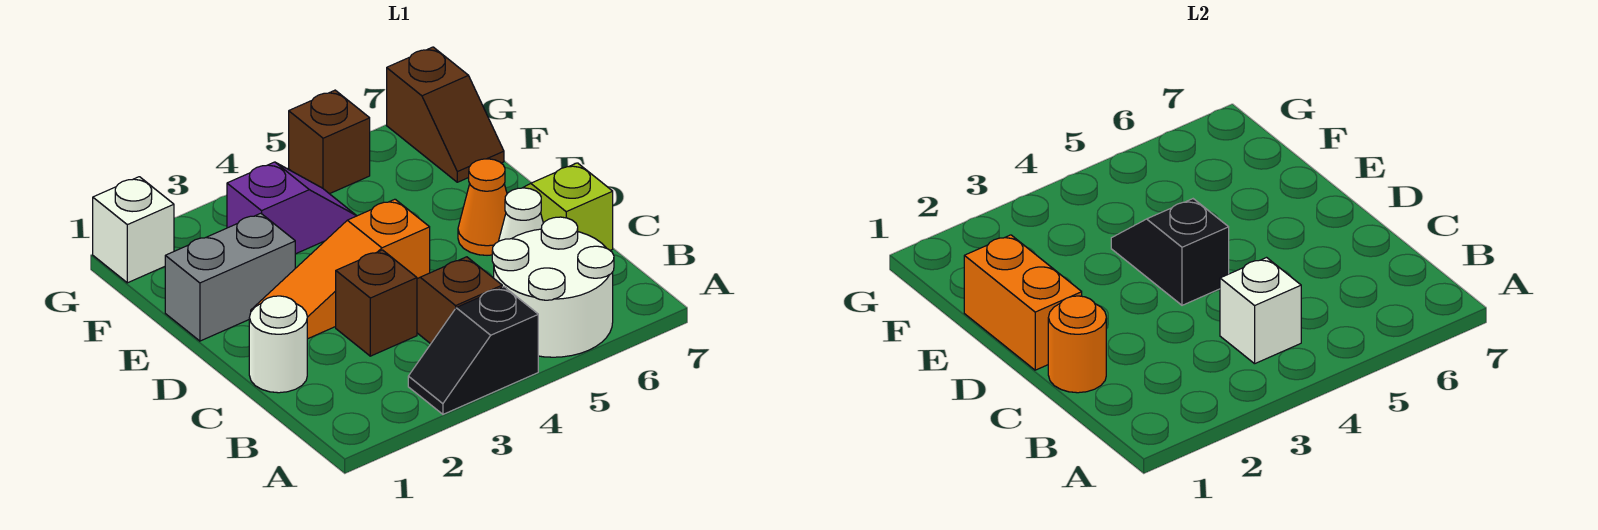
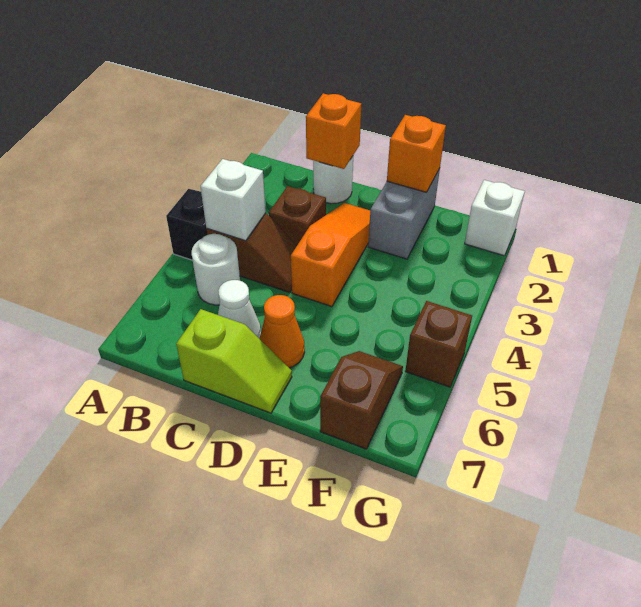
white round brick A5:B6 level 1 -> white round brick B5 level 1
orange round brick C1 level 2 -> orange brick C1 level 2
orange brick D1:E1 level 2 -> orange brick E1 level 2
black slope D4:E4 level 2 top D -> none
purple slope F3:F4 level 1 top 3 -> none
brown slope F7:G7 level 1 top G -> brown slope F6:F7 level 1 top 7

